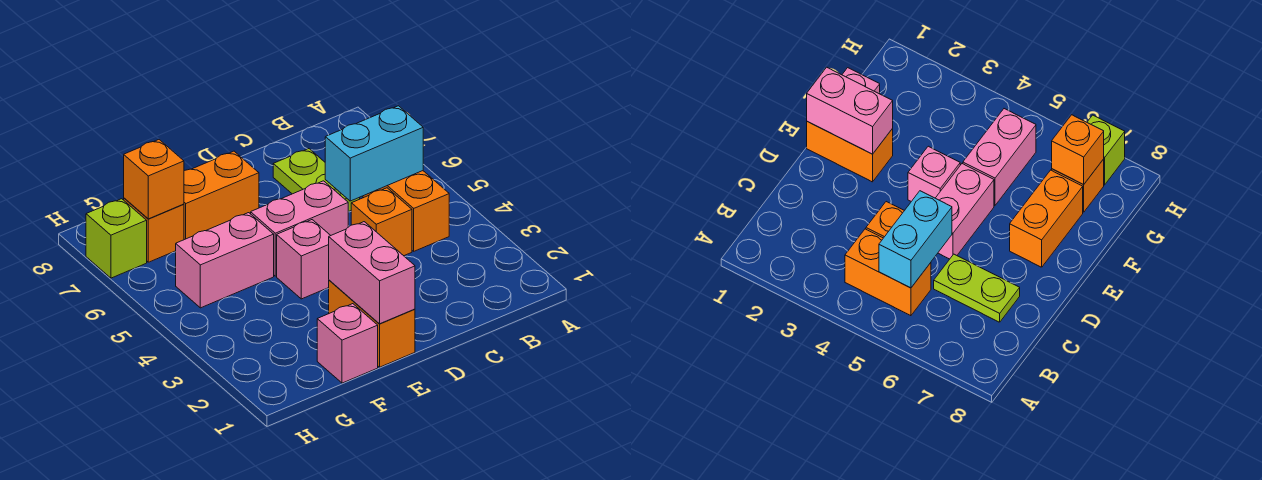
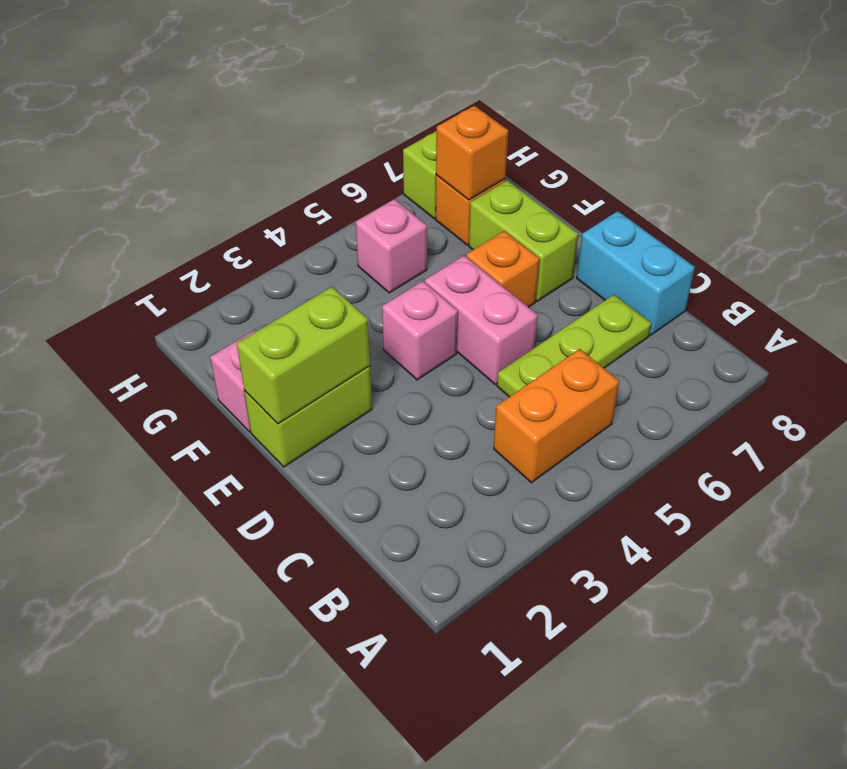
cyan brick B5:C5 level 2 -> cyan brick C8:D8 level 1
orange brick C4 level 1 -> orange brick E6 level 1
lime plate C6:C7 level 1 -> lime plate C5:C7 level 1
orange brick E1:E2 level 1 -> lime brick E1:E2 level 1
pink brick E1:E2 level 2 -> lime brick E1:E2 level 2
orange brick E7:F7 level 1 -> lime brick E7:F7 level 1
pink brick F5:G5 level 1 -> pink brick G5 level 1

